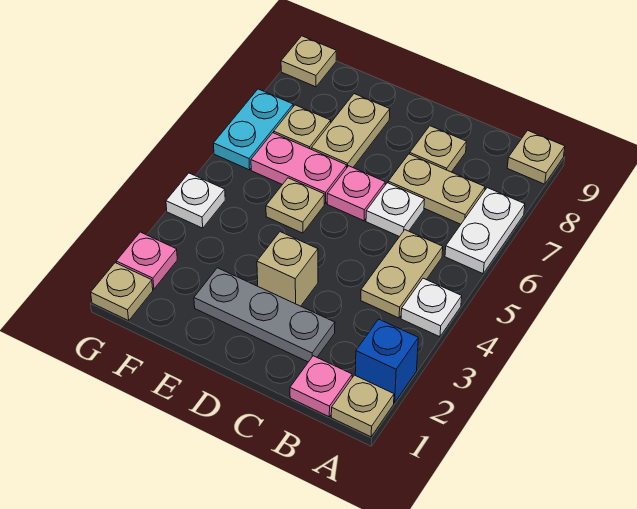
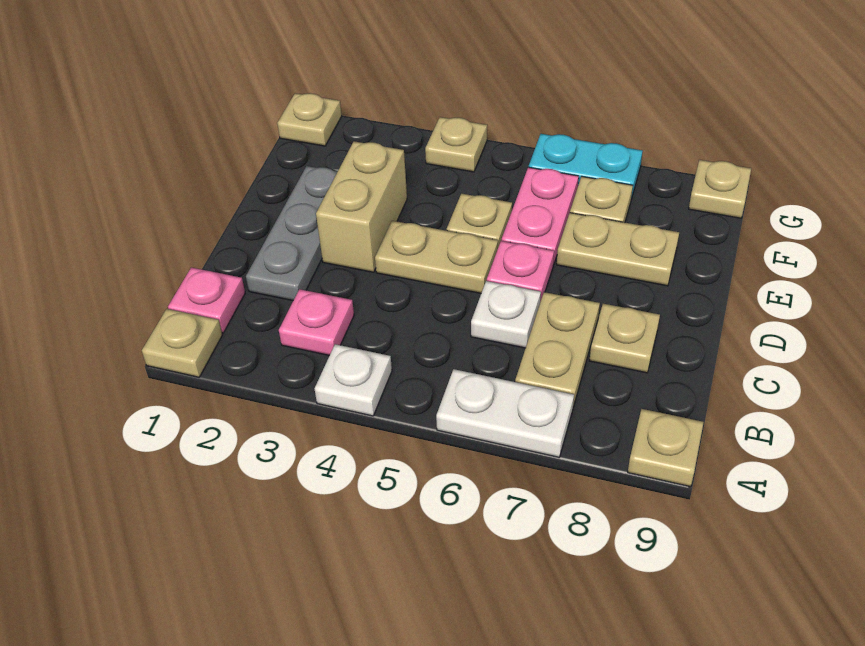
blue brick A2 level 1 -> none
tan plate B4:B5 level 1 -> tan plate D4:D5 level 1
tan brick D3 level 1 -> tan brick D3:E3 level 1
pink plate G2 level 1 -> pink plate B3 level 1
white plate G4 level 1 -> tan plate G4 level 1

